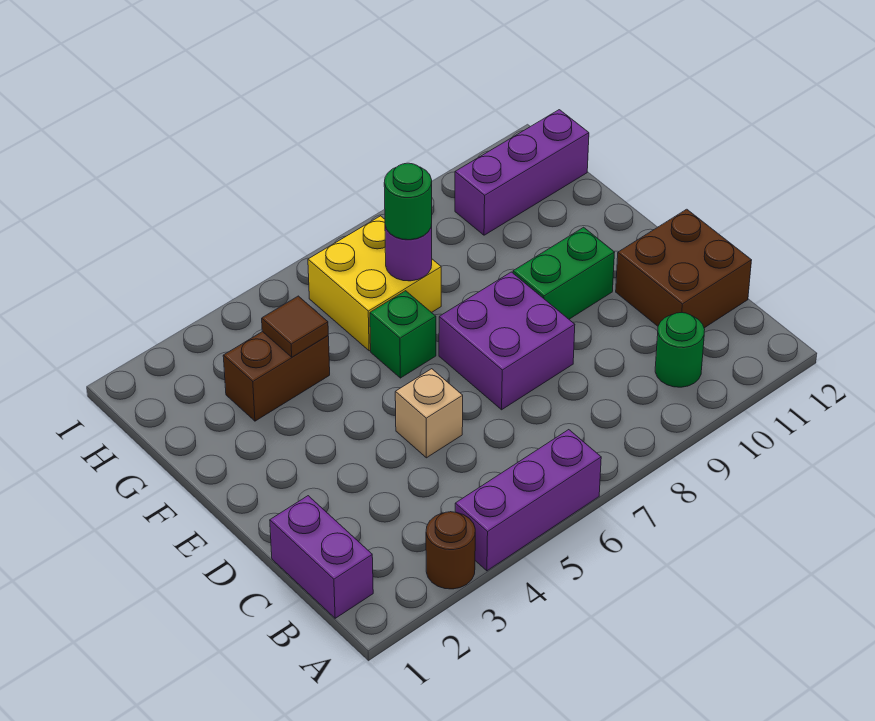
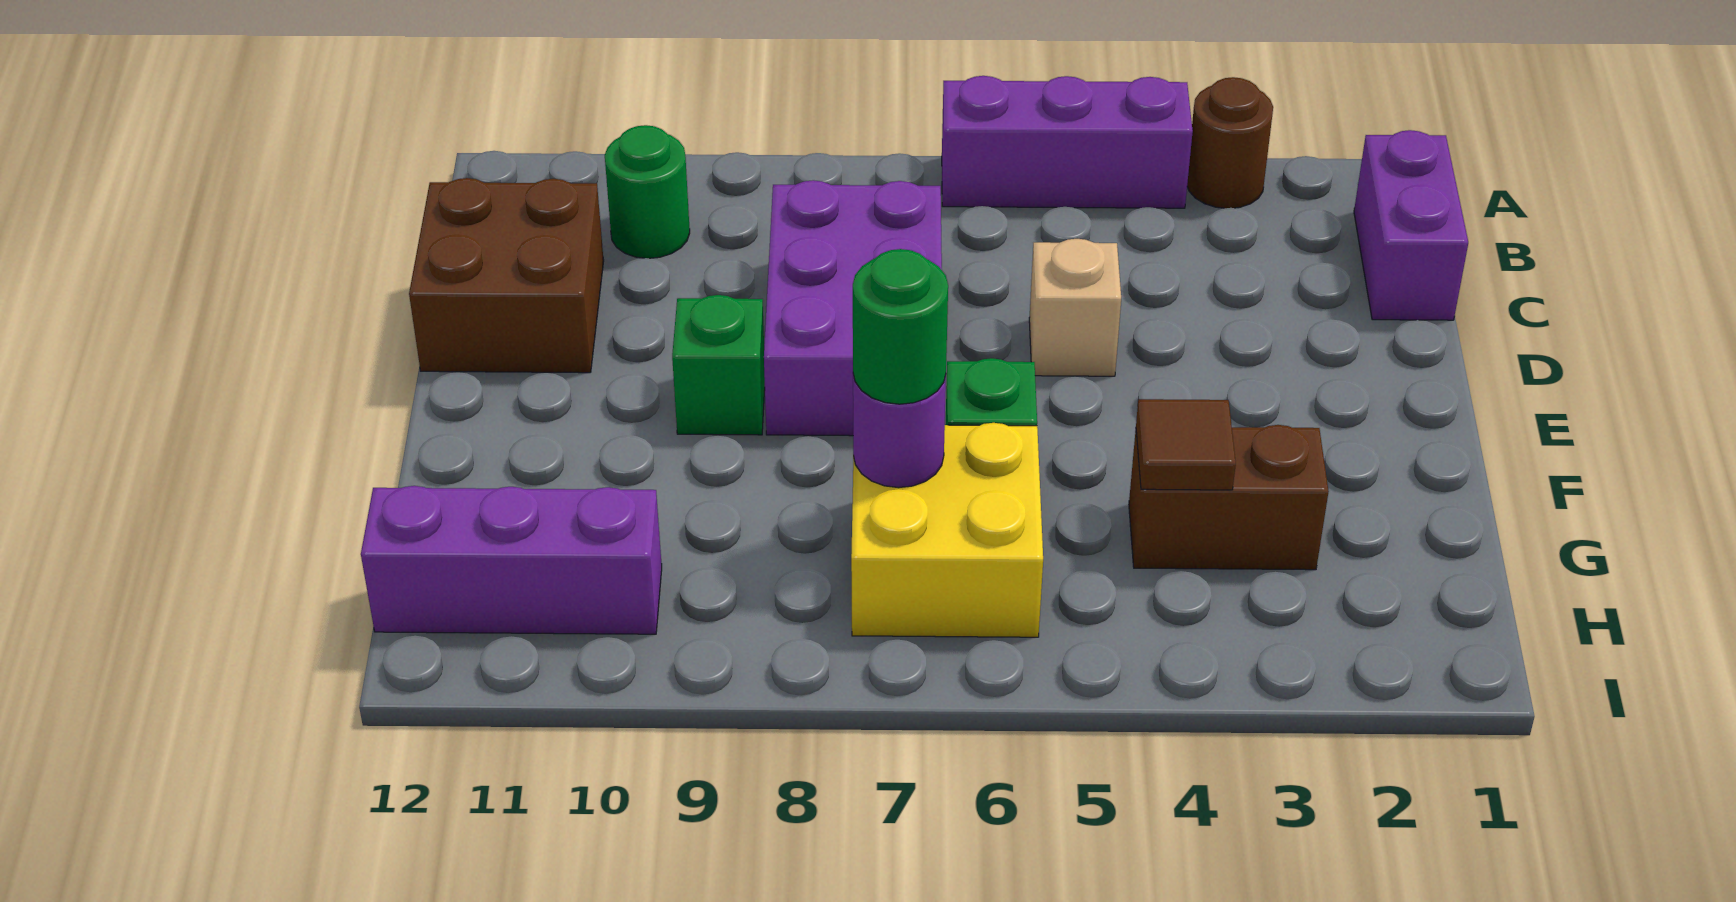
purple brick D7:E8 level 1 -> purple brick C7:E8 level 1
green brick E9:E10 level 1 -> green brick E9 level 1

